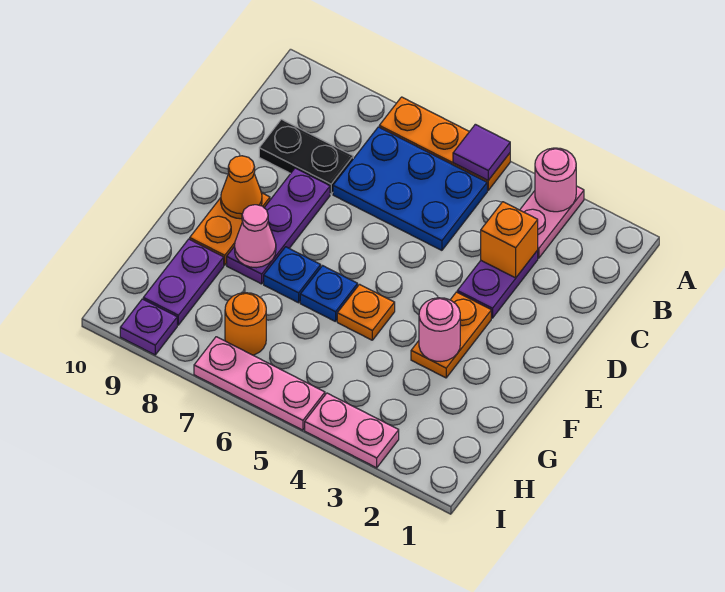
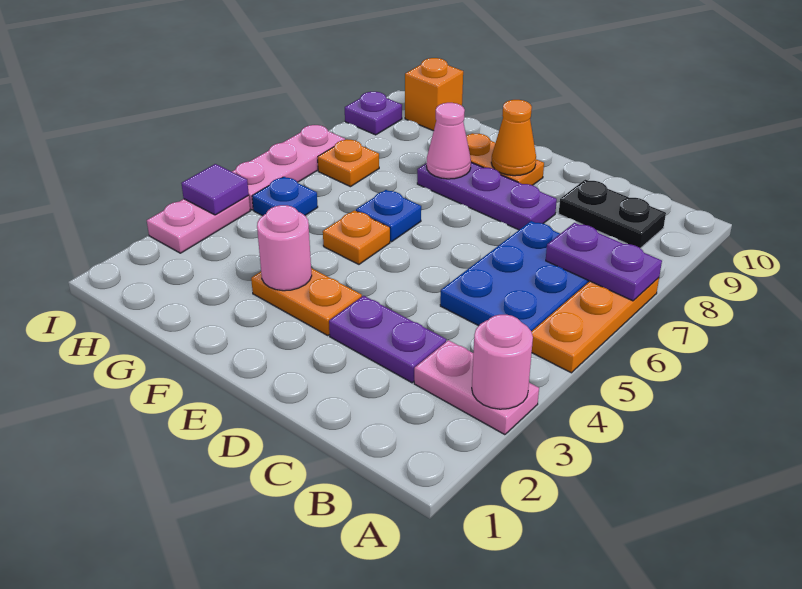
purple tile A5 level 2 -> purple tile I4 level 2
orange brick C3 level 2 -> orange brick H10 level 1
black plate C8:C9 level 1 -> black plate B9:C9 level 1
blue plate F7 level 1 -> blue plate H5 level 1
purple plate G9:H9 level 1 -> purple plate A7:B7 level 2
orange round brick H7 level 1 -> orange plate H7 level 1

